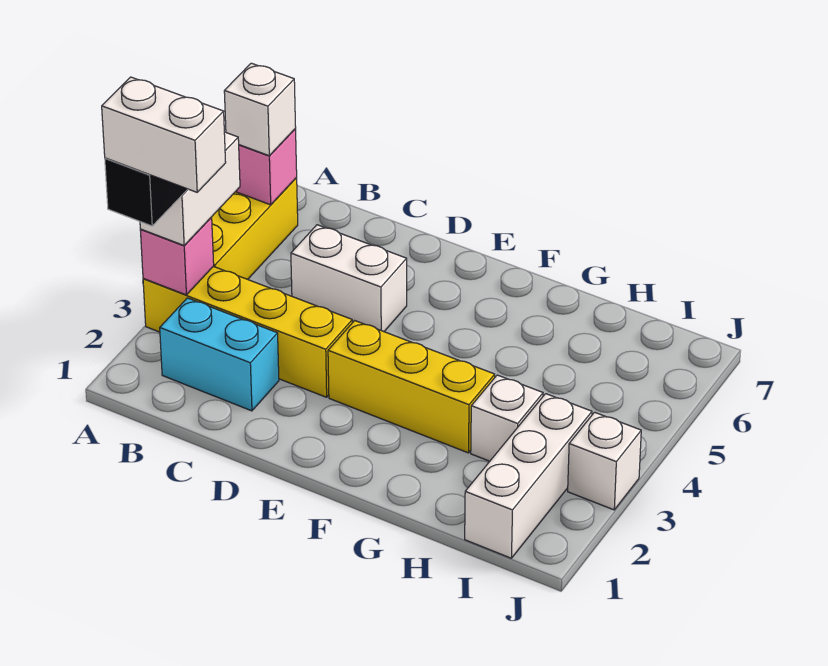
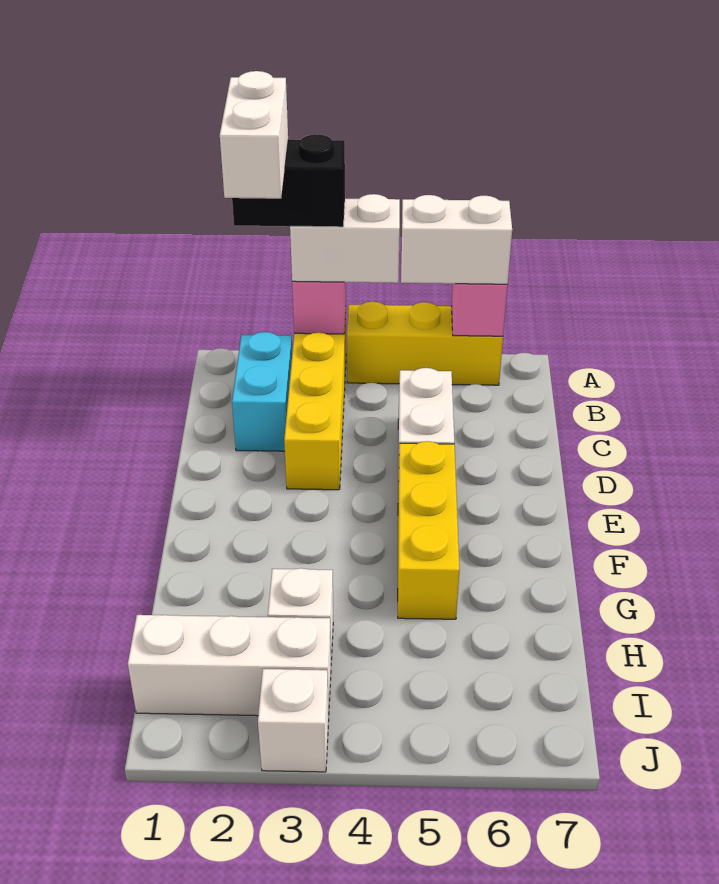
white brick A6 level 3 -> white brick A5:A6 level 3
yellow brick E3:G3 level 1 -> yellow brick E5:G5 level 1

